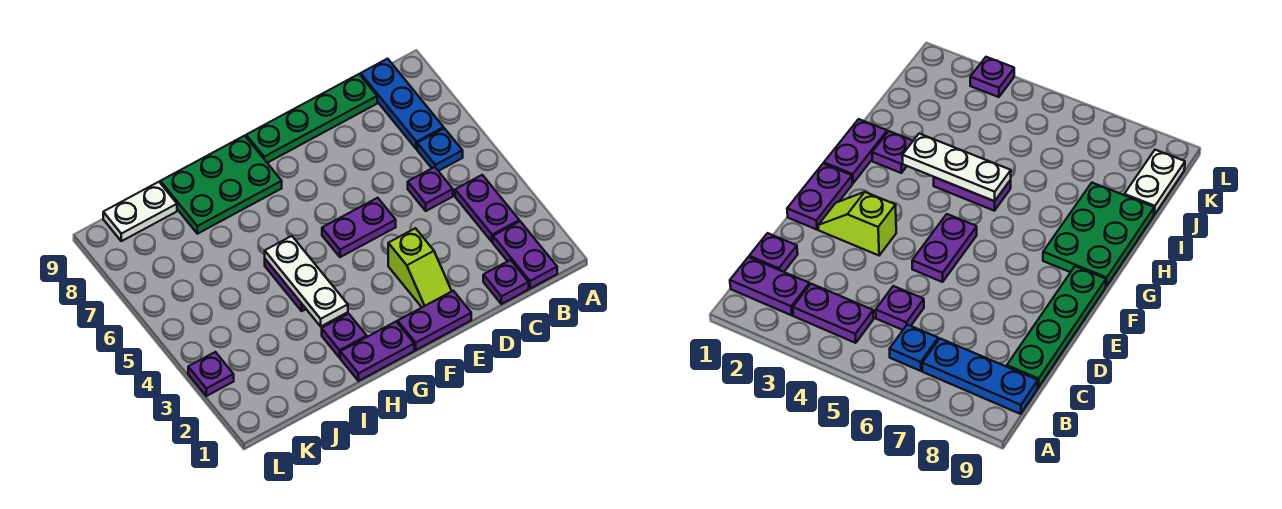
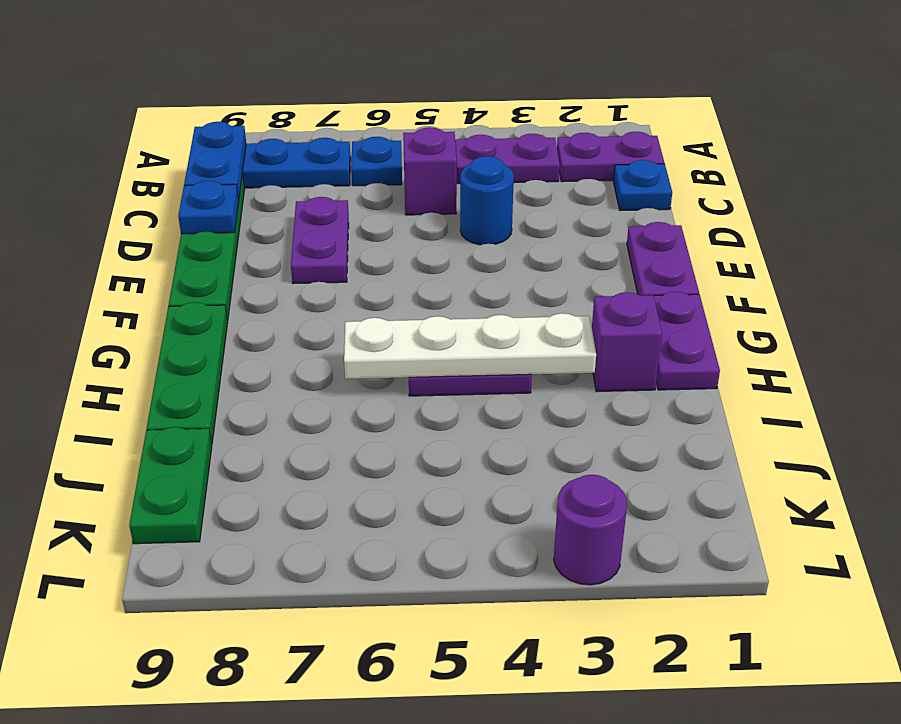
none -> blue plate B9:C9 level 2
purple plate C1 level 1 -> blue plate C1 level 1
purple plate C5 level 1 -> purple brick C5 level 1
none -> blue round brick D4 level 1
none -> blue plate D9 level 2
lime slope E2:E3 level 1 top 3 -> none
purple plate E5:F5 level 1 -> purple plate D7:E7 level 1
green plate G8:I9 level 1 -> green plate G9:I9 level 1
purple plate H2 level 1 -> purple brick H2 level 1
white plate H3:H5 level 2 -> white plate H3:H6 level 2
white plate J9:K9 level 1 -> green plate J9:K9 level 1
purple plate L3 level 1 -> purple round brick L3 level 1

